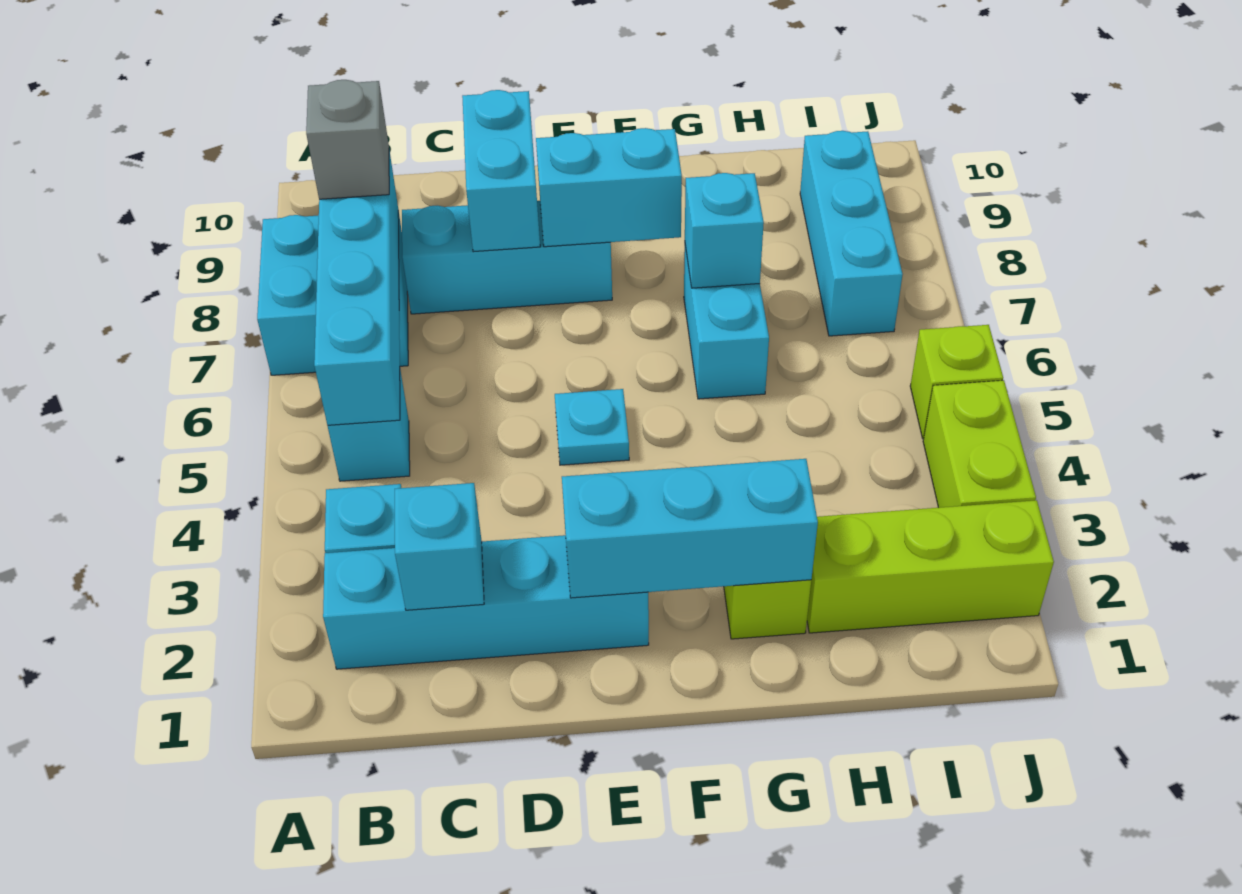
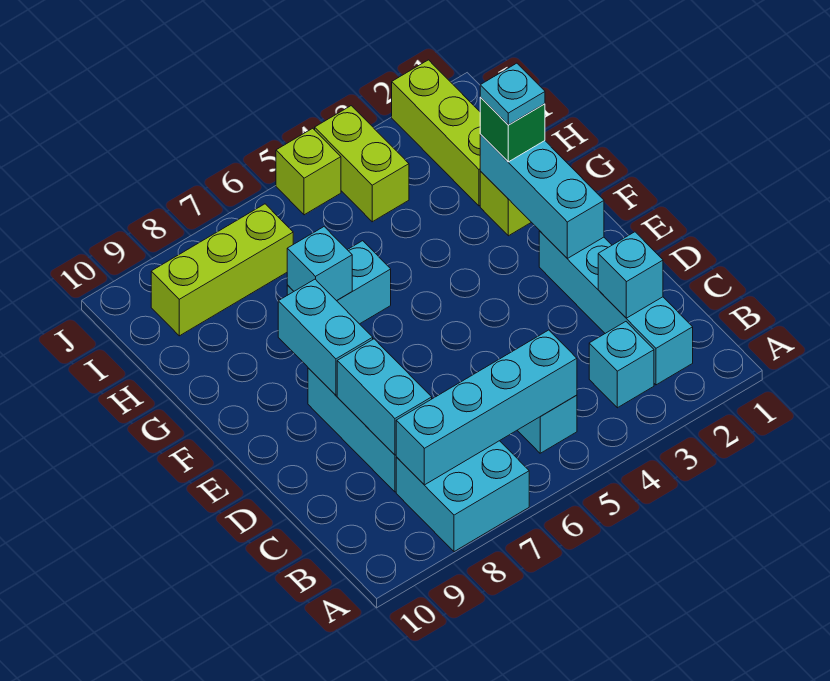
grey brick B8 level 3 -> none
cyan brick D8:D9 level 2 -> cyan brick C8:D8 level 2
cyan plate E5 level 1 -> cyan plate G2 level 4
none -> green brick G2 level 3
cyan brick I7:I9 level 1 -> lime brick I7:I9 level 1
lime brick J3:J4 level 1 -> lime brick I4:J4 level 1

